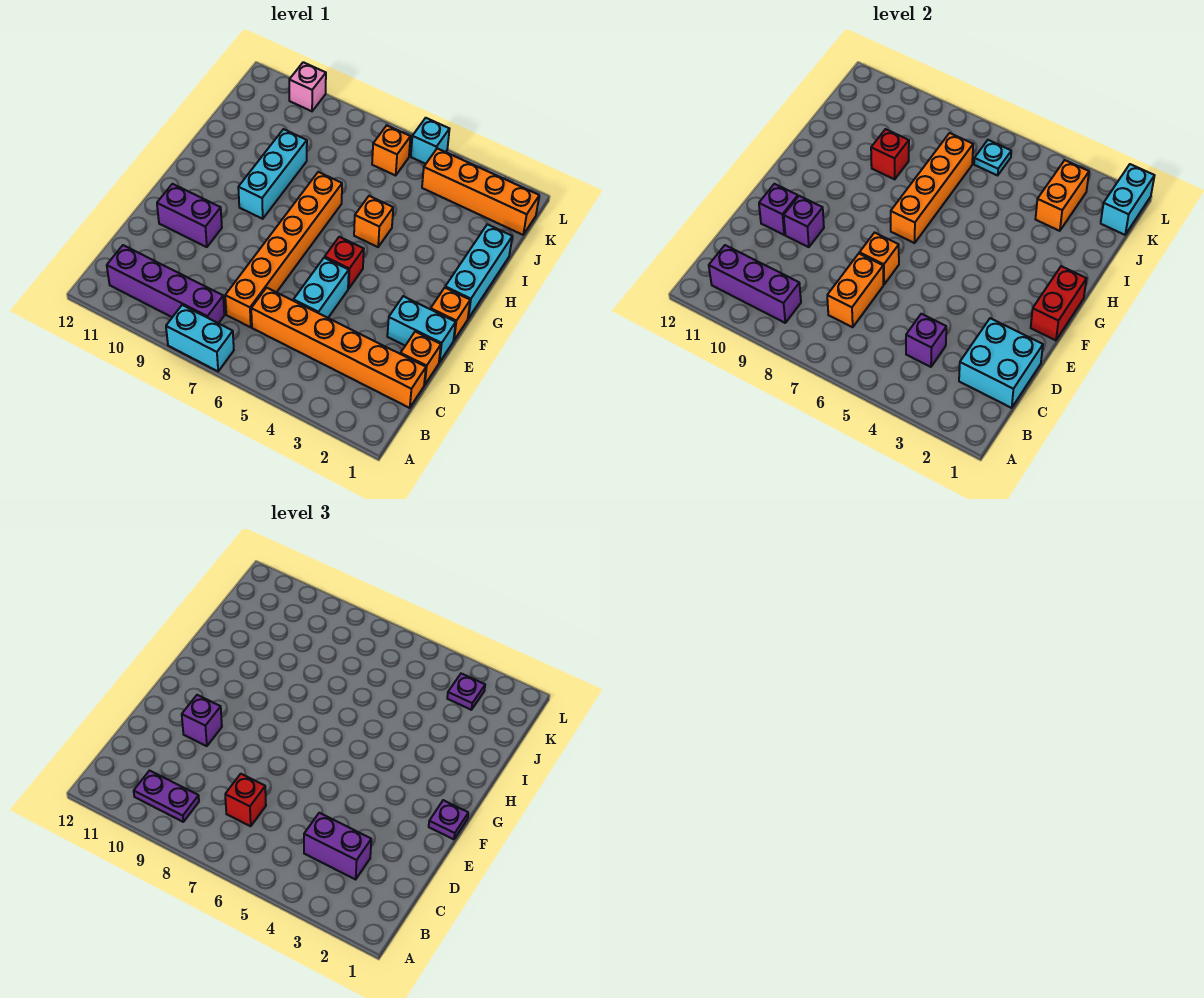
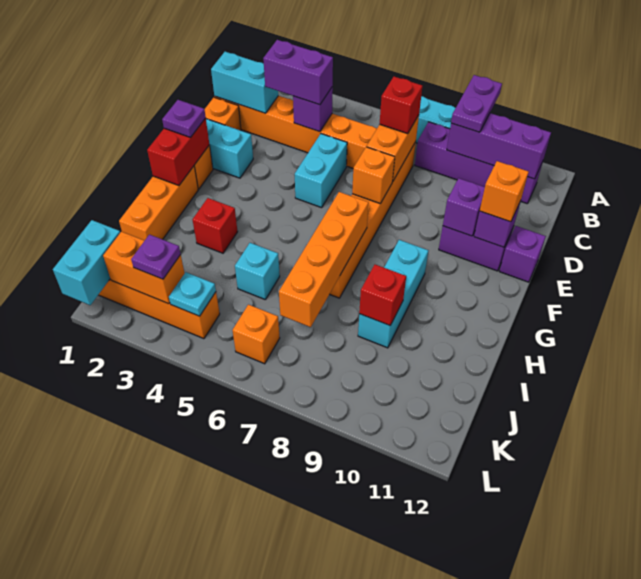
purple plate B9:B10 level 3 -> purple plate A9:B9 level 3
cyan brick C1:D2 level 2 -> cyan brick C1:C2 level 2
purple brick E10 level 3 -> purple brick E12 level 1
red brick F5 level 1 -> red brick H3 level 1
cyan brick G1:I1 level 1 -> orange brick G1:I1 level 1
orange brick H5 level 1 -> orange brick E11 level 3
orange brick J3:K3 level 2 -> orange brick K2:K3 level 2
cyan plate K6 level 2 -> cyan plate K4 level 2
cyan brick L5 level 1 -> cyan brick I5 level 1
pink brick L10 level 1 -> none

